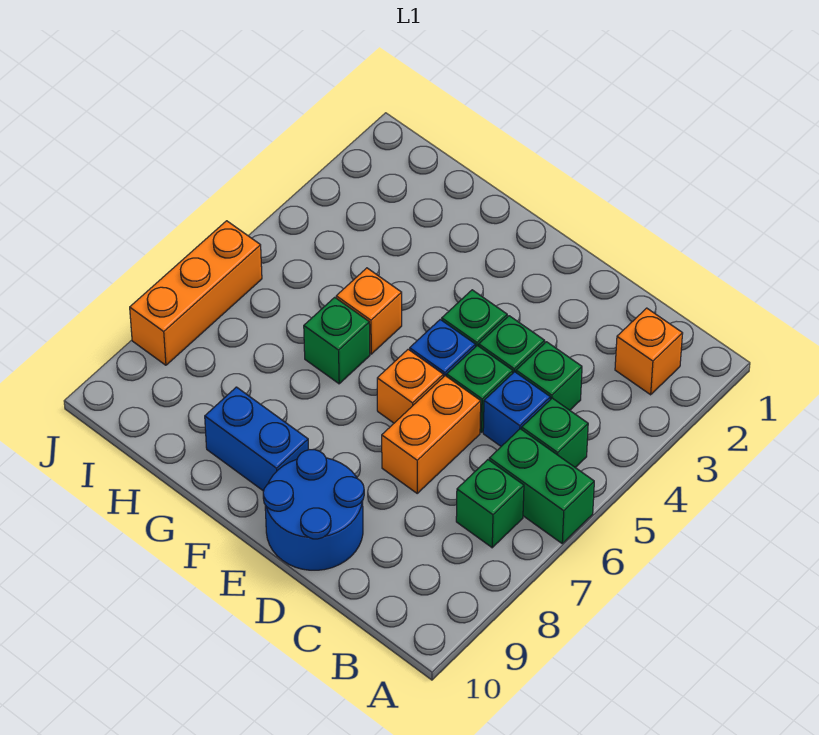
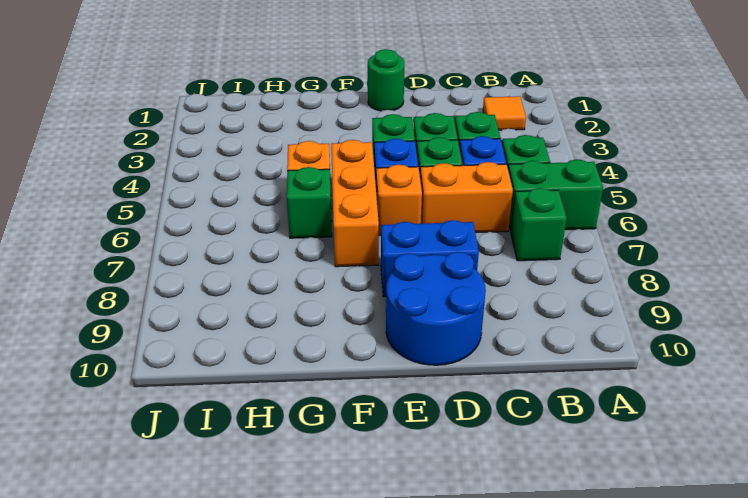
orange brick B2 level 1 -> orange tile B2 level 1
orange brick D6:D7 level 1 -> orange brick C6:D6 level 1
none -> green round brick E1 level 1
blue brick F9:G9 level 1 -> blue brick D8:E8 level 1
orange brick J6:J8 level 1 -> orange brick F5:F7 level 1

